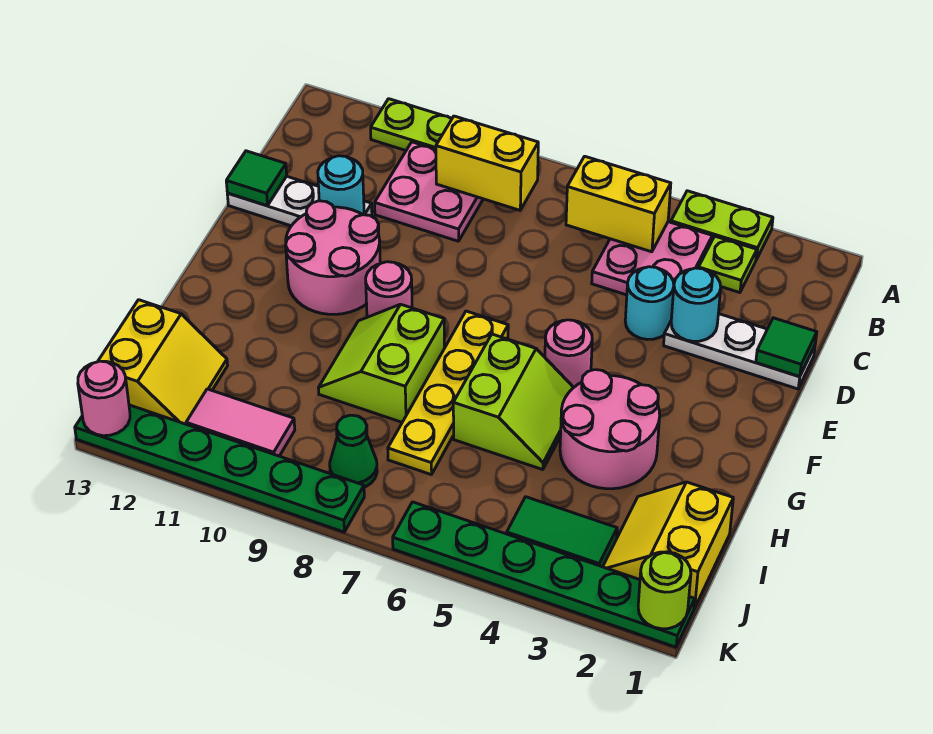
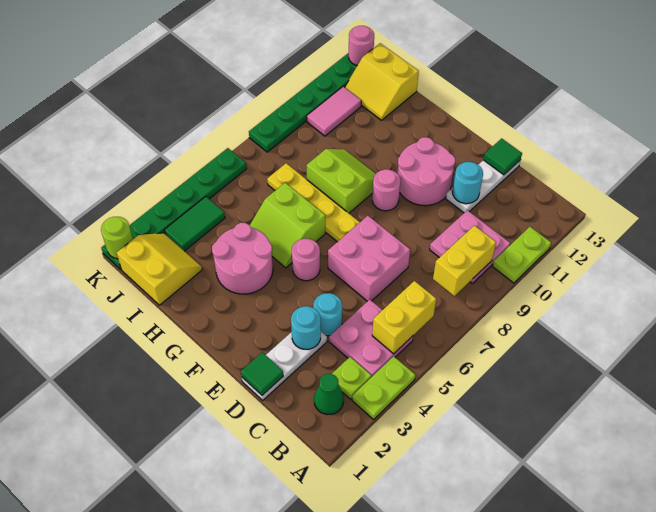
none -> pink brick D6:E7 level 1
green cone J8 level 1 -> green cone B2 level 1

